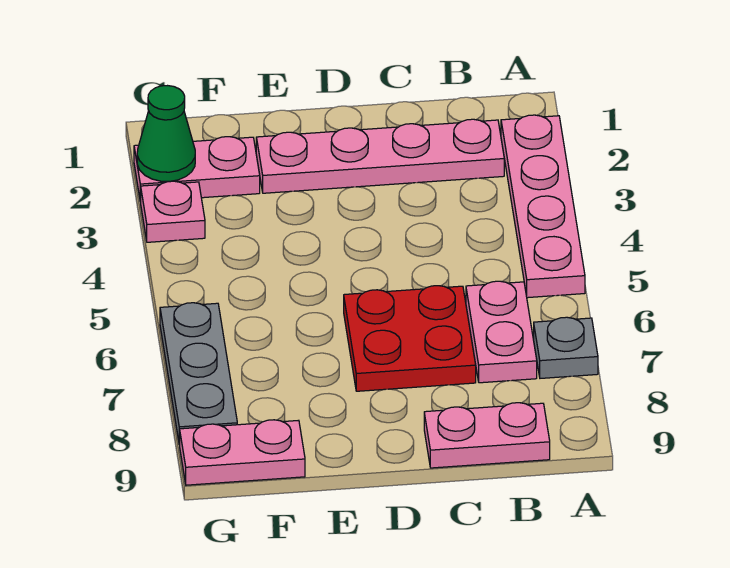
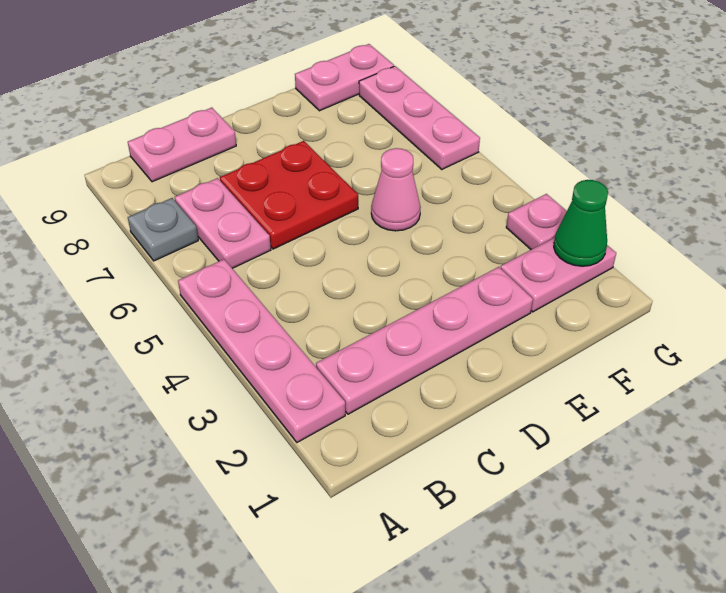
none -> pink cone E5 level 1
grey plate G6:G8 level 1 -> pink plate G6:G8 level 1

